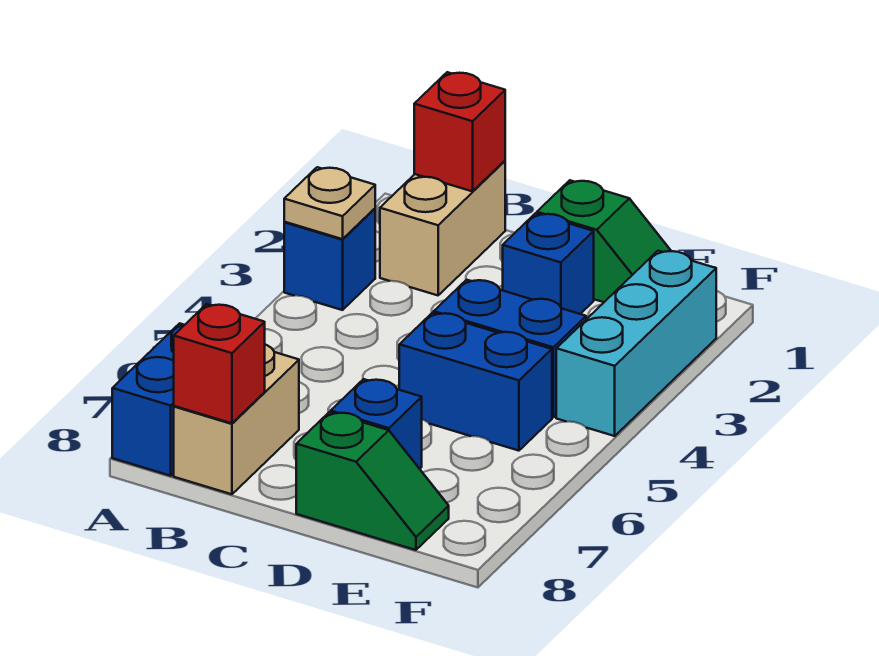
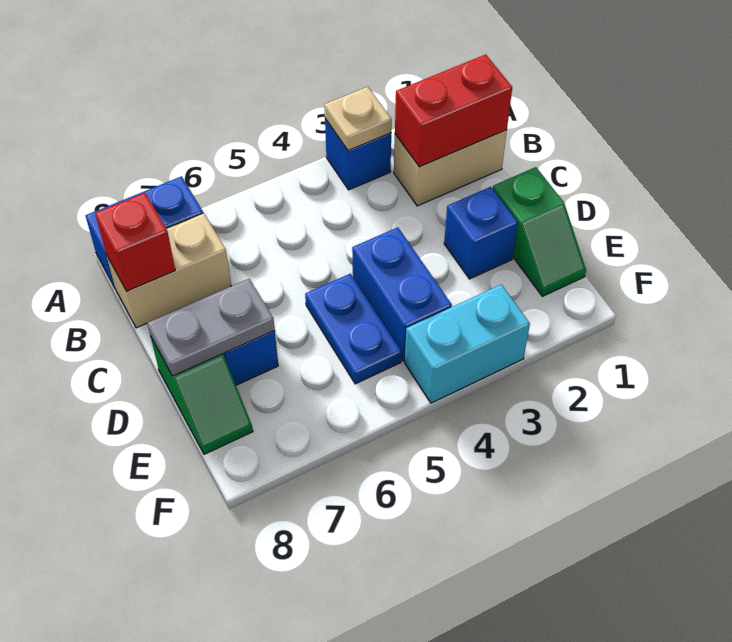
red brick B1 level 2 -> red brick B1:B2 level 2
blue brick D5:E5 level 1 -> blue plate D5:E5 level 1
none -> grey plate D7:D8 level 2
cyan brick F2:F4 level 1 -> cyan brick F3:F4 level 1

